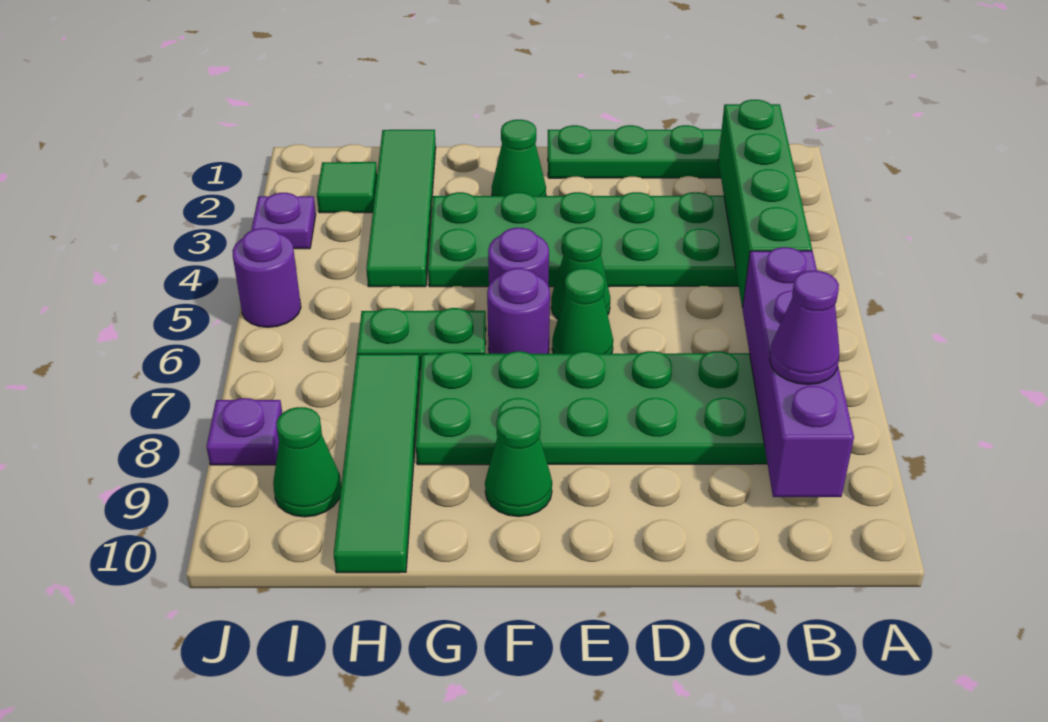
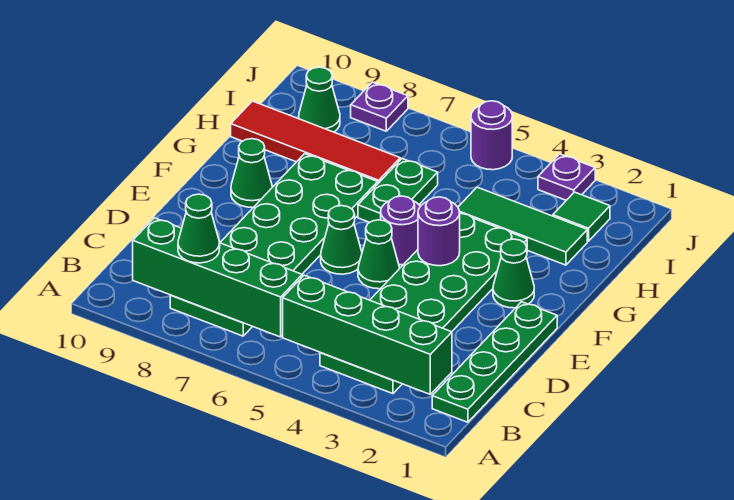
purple brick B6:B9 level 2 -> green brick B6:B9 level 2
purple cone B8 level 3 -> green cone B8 level 3
purple round brick F6 level 1 -> purple round brick F4 level 2
green tile H1:H4 level 1 -> green tile H2:H4 level 1
green tile H7:H10 level 1 -> red tile H7:H10 level 1

